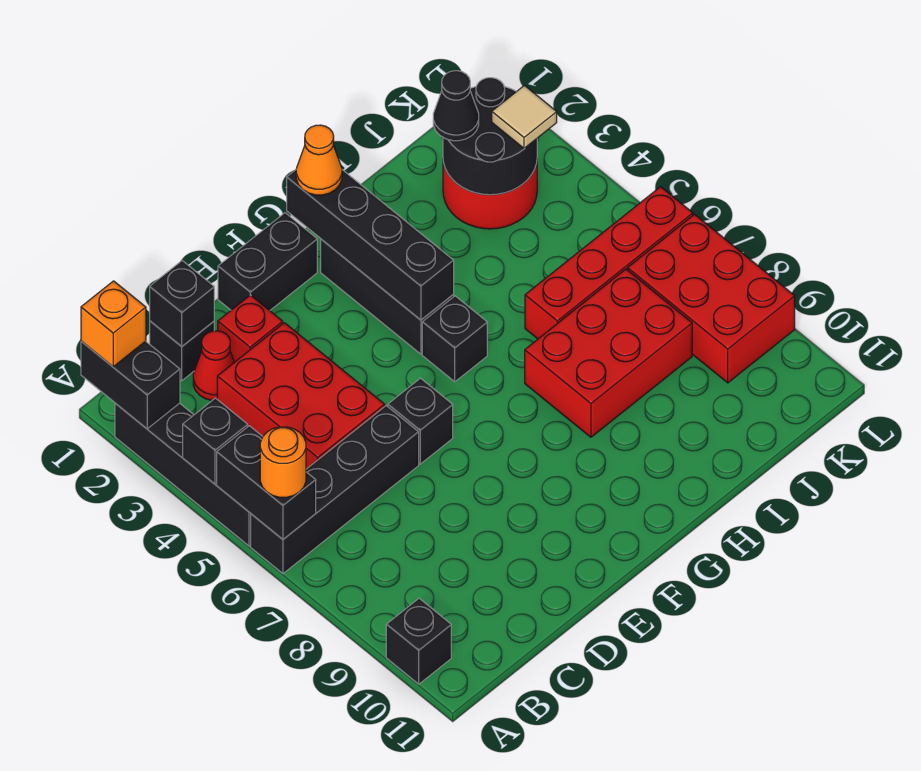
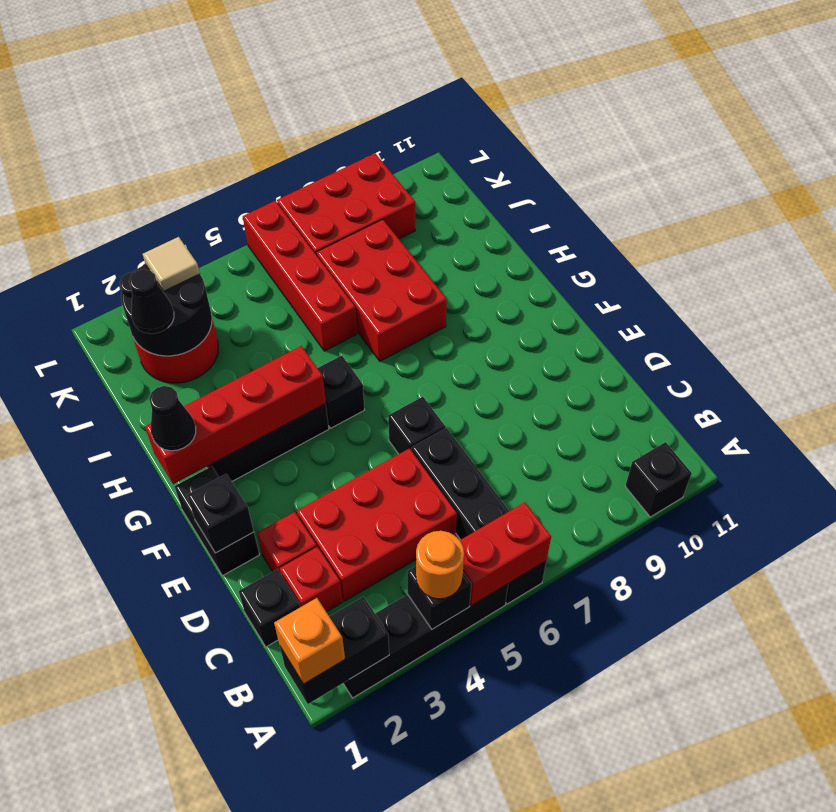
black brick A5:A6 level 2 -> red brick A5:A6 level 2
orange round brick A6 level 3 -> orange round brick A4 level 3
black brick C1 level 2 -> black brick E1 level 2
red cone C2 level 1 -> red brick C2 level 1
black brick G1:G4 level 2 -> red brick G1:G4 level 2
orange cone G1 level 3 -> black cone G1 level 3

